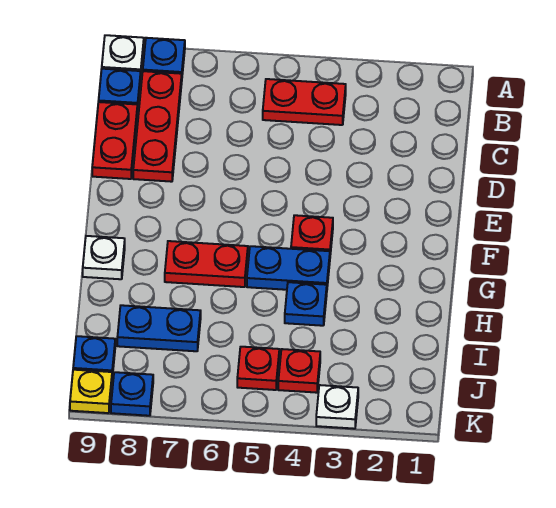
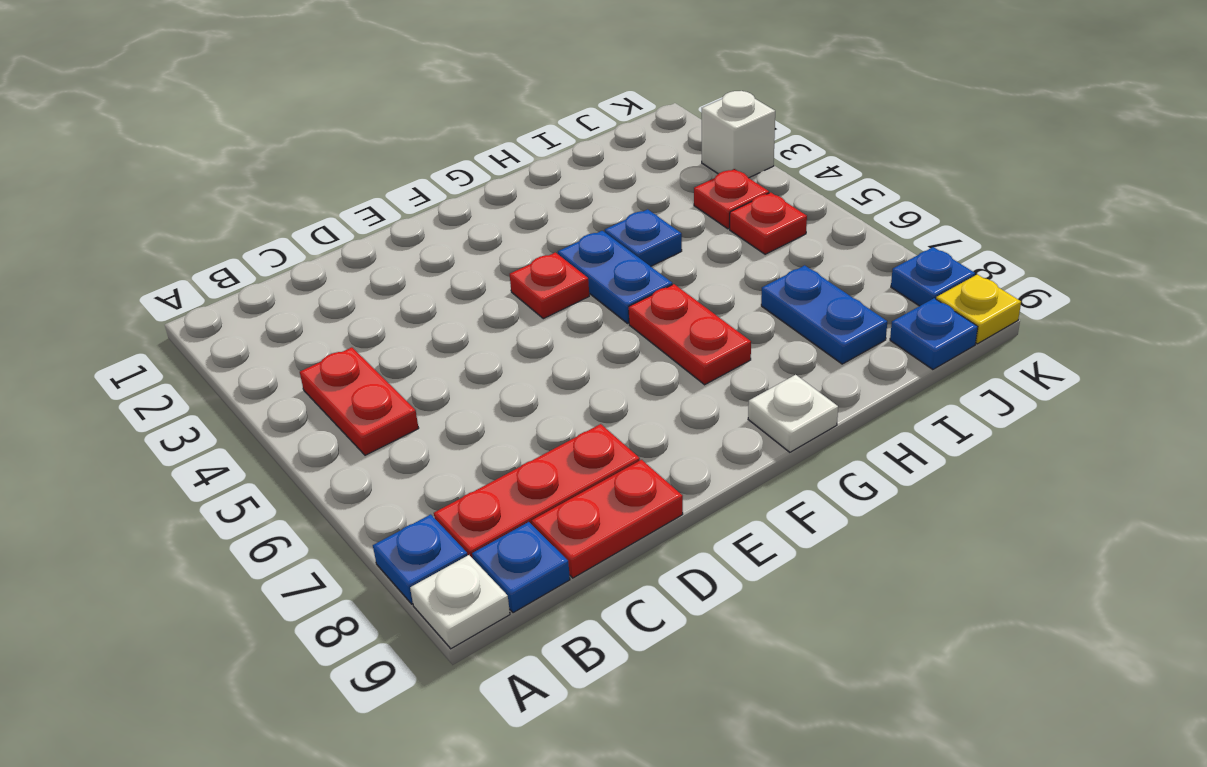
white plate K3 level 1 -> white brick K3 level 1

